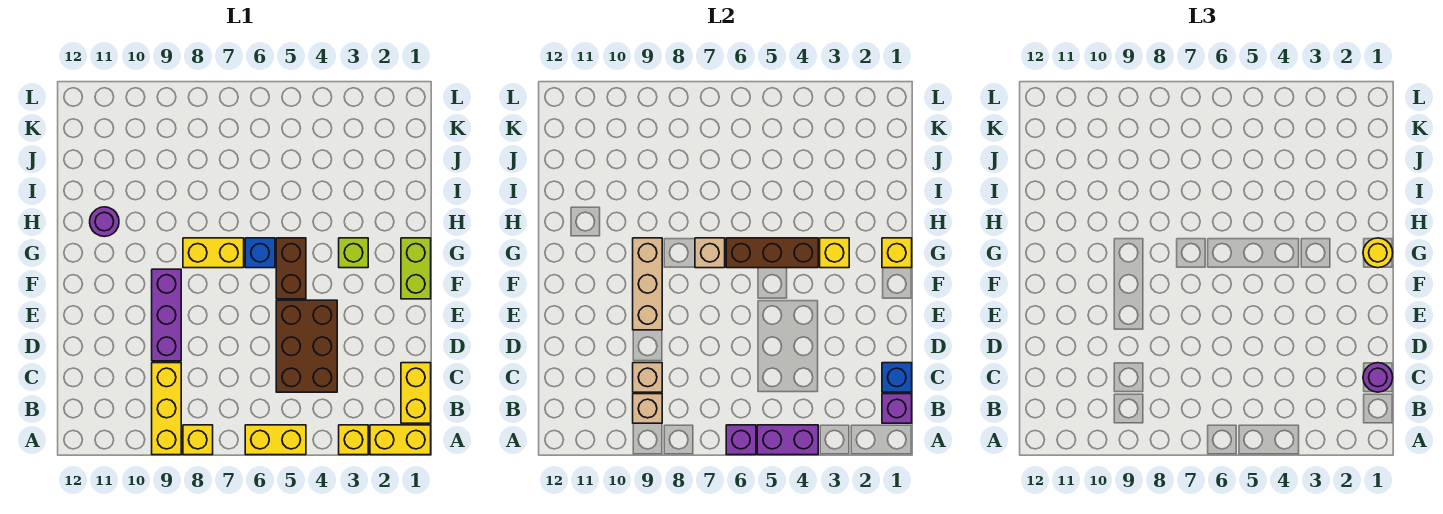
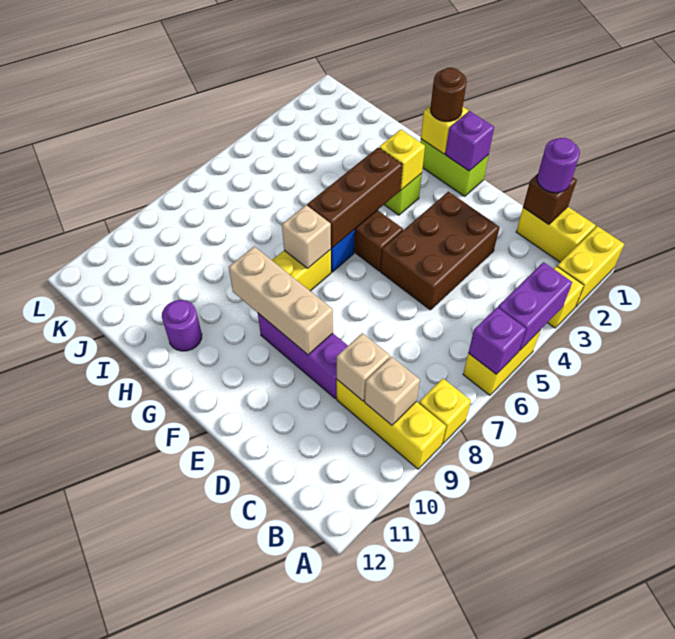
purple brick B1 level 2 -> purple brick F1 level 2
blue brick C1 level 2 -> brown brick C1 level 2
brown brick C4:E5 level 1 -> brown brick D3:E5 level 1
yellow round brick G1 level 3 -> brown round brick G1 level 3

